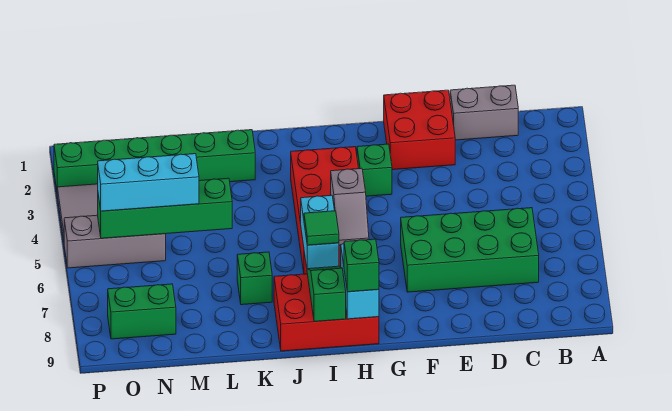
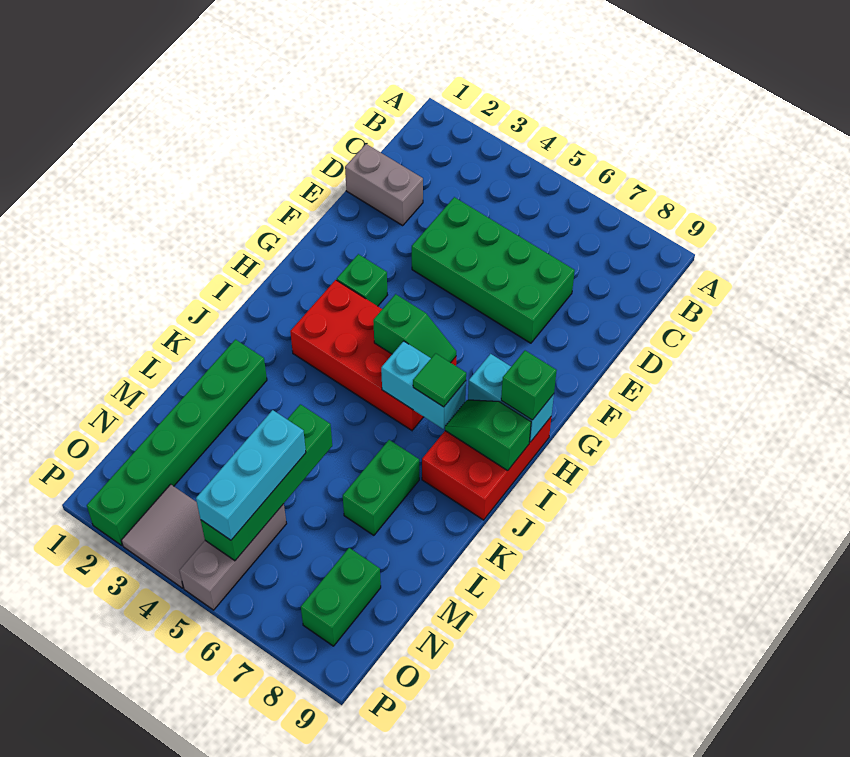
grey brick C1:D1 level 1 -> grey brick D1:D2 level 1
green brick C6:F7 level 1 -> green brick D4:E7 level 1
red brick E1:F2 level 1 -> none
grey slope H5:H6 level 2 top 5 -> green slope H5:H6 level 2 top 5
green brick K7 level 1 -> green brick K7:L7 level 1

